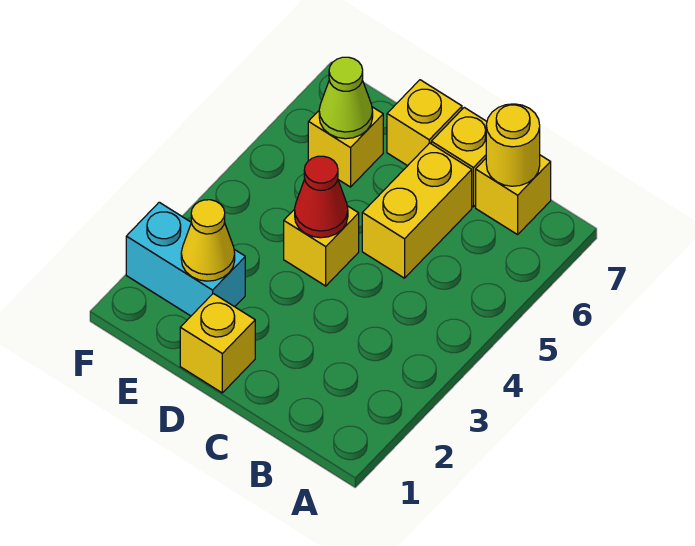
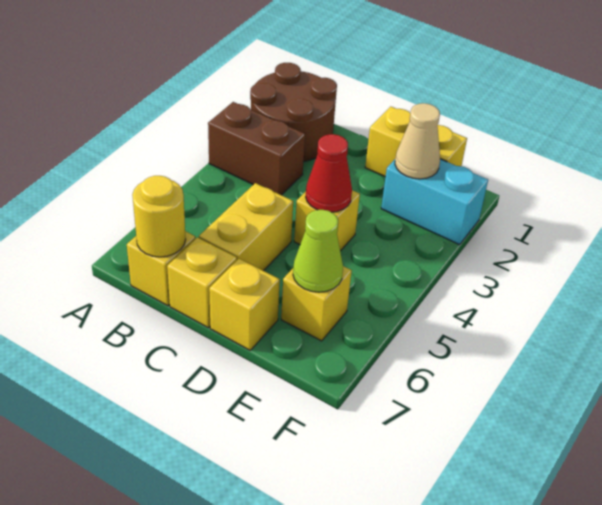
none -> brown round brick A1:B2 level 1
none -> brown brick A3:B3 level 1
yellow brick D1 level 1 -> yellow brick D1:E1 level 1
yellow cone E2 level 2 -> tan cone E2 level 2

